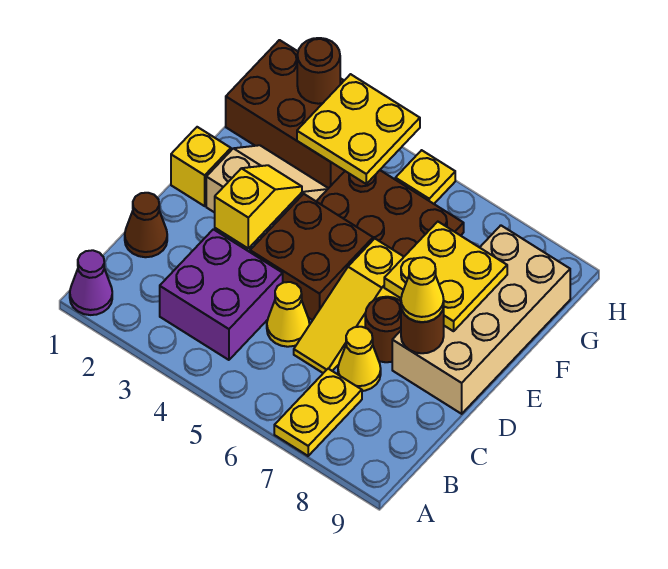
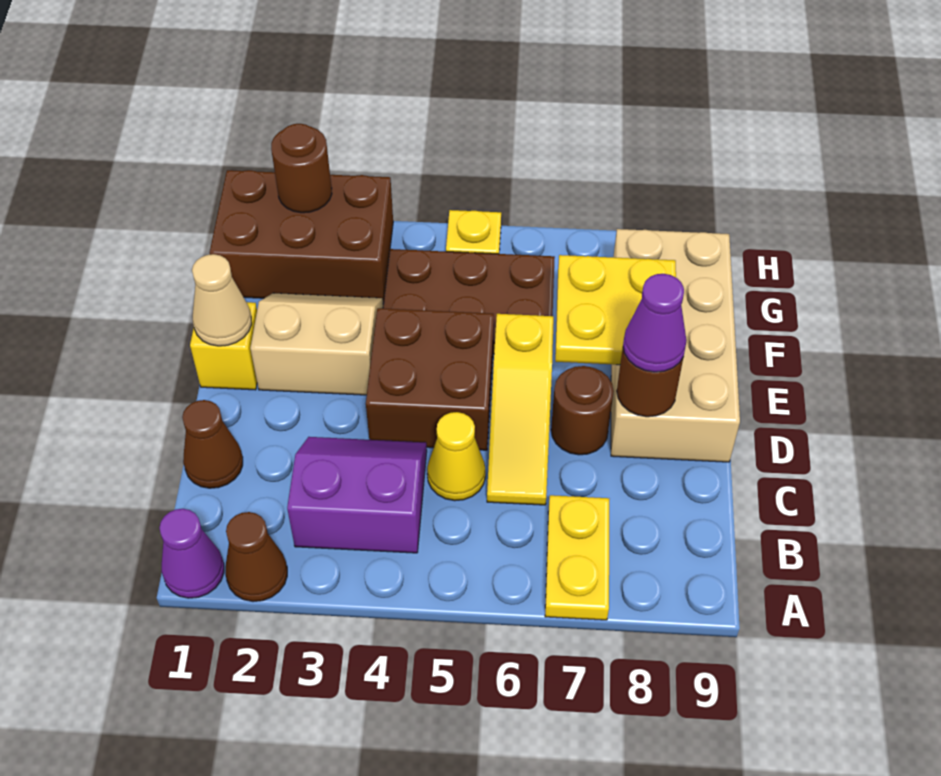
none -> brown cone A2 level 1
purple brick B3:C4 level 1 -> purple slope B3:C4 level 1 top B
yellow cone C7 level 1 -> none
yellow slope D3:E3 level 2 top D -> none
yellow cone D8 level 3 -> purple cone D8 level 3
none -> tan cone E1 level 2
yellow plate G3:H4 level 2 -> none

